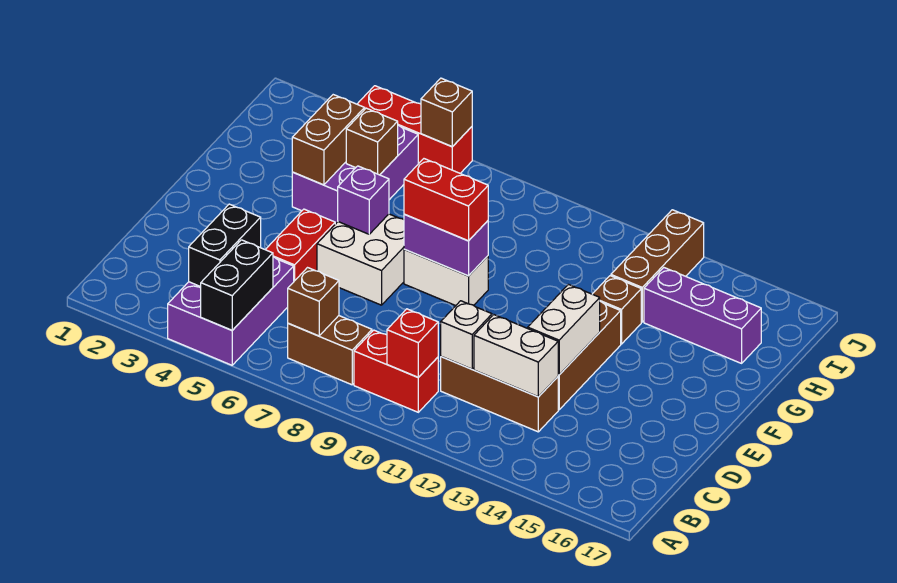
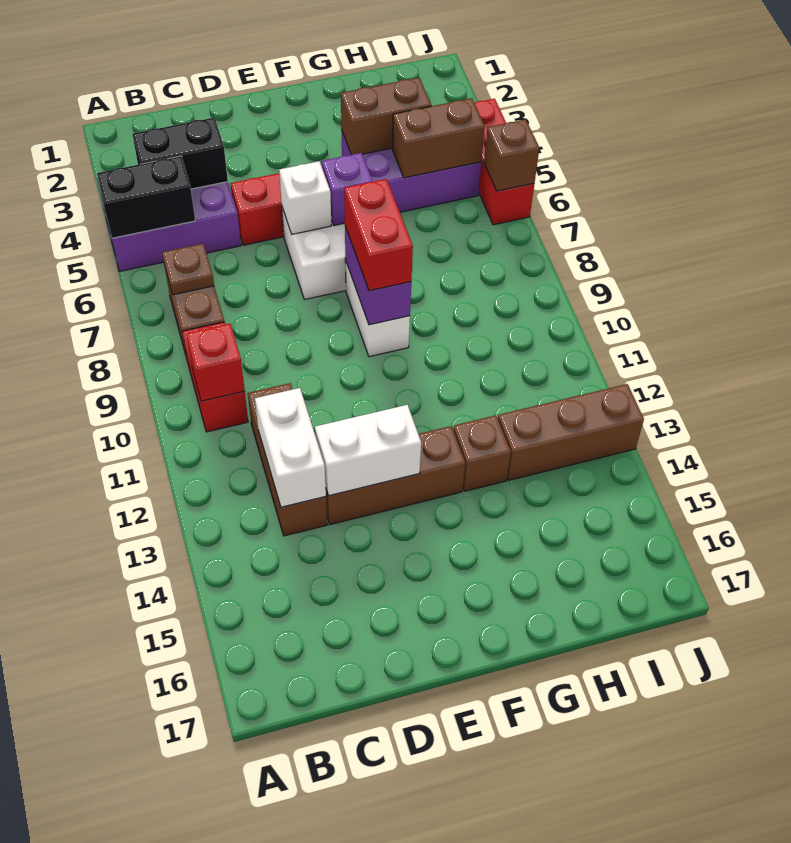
brown brick B7 level 2 -> brown plate B7 level 2
white brick C11 level 2 -> white brick E6 level 2
brown brick H5 level 2 -> brown brick H5:I5 level 2
purple brick H14:H16 level 1 -> none

